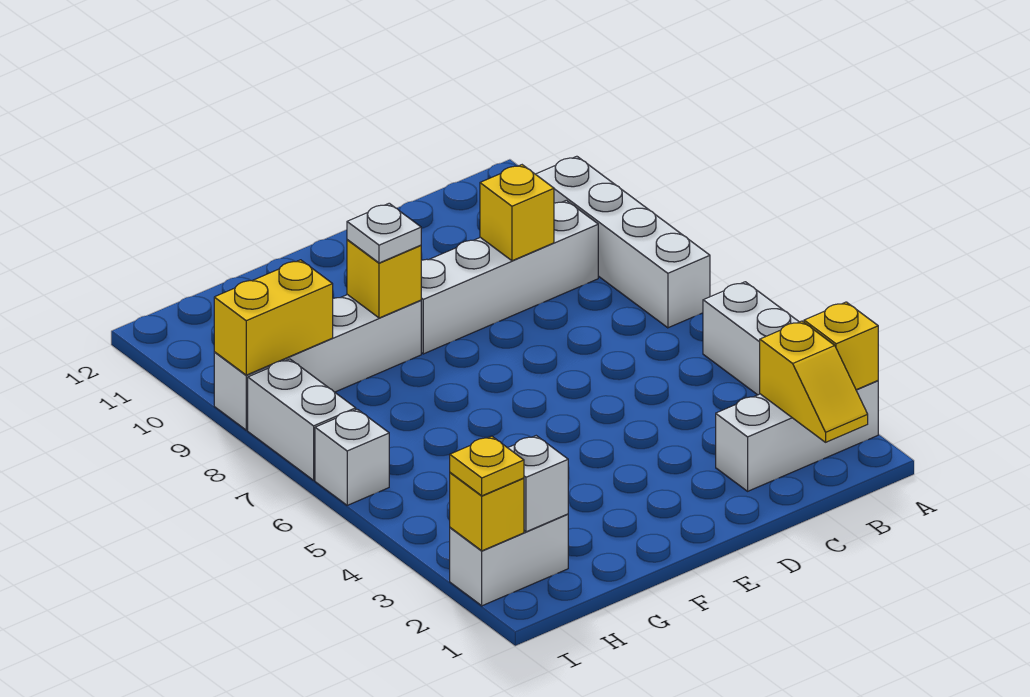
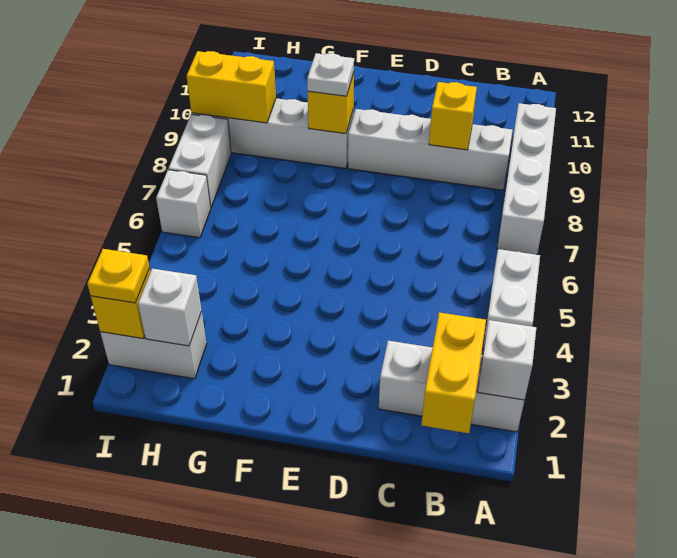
yellow brick A2 level 2 -> white brick A2 level 2
yellow slope B1:B2 level 2 top 2 -> yellow brick B1:B2 level 2

